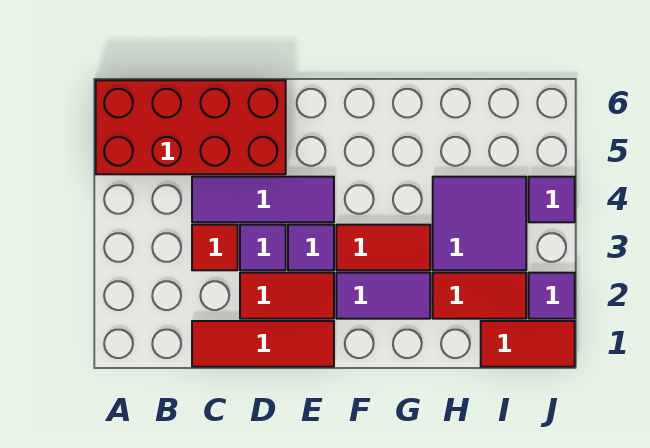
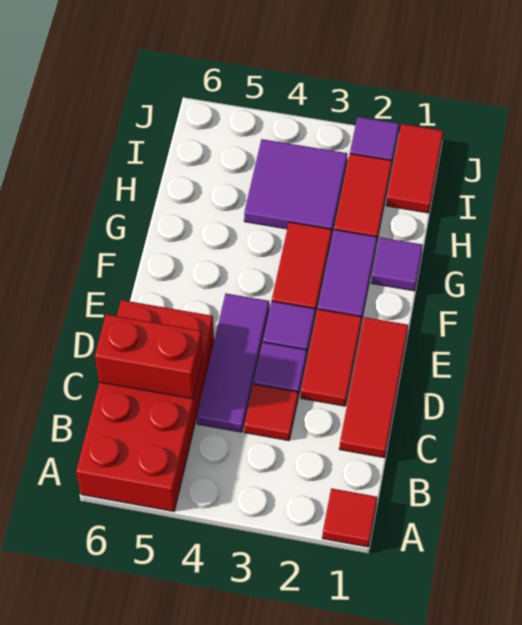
none -> red tile A1 level 1
none -> red brick C5:C6 level 2
purple tile J4 level 1 -> purple tile G1 level 1

